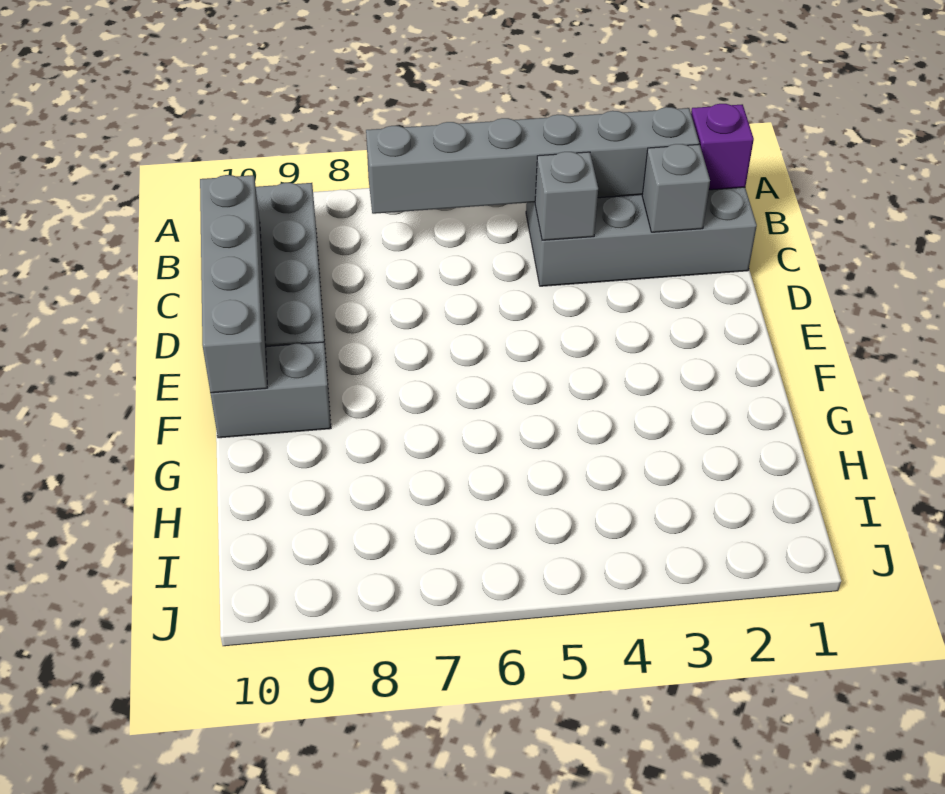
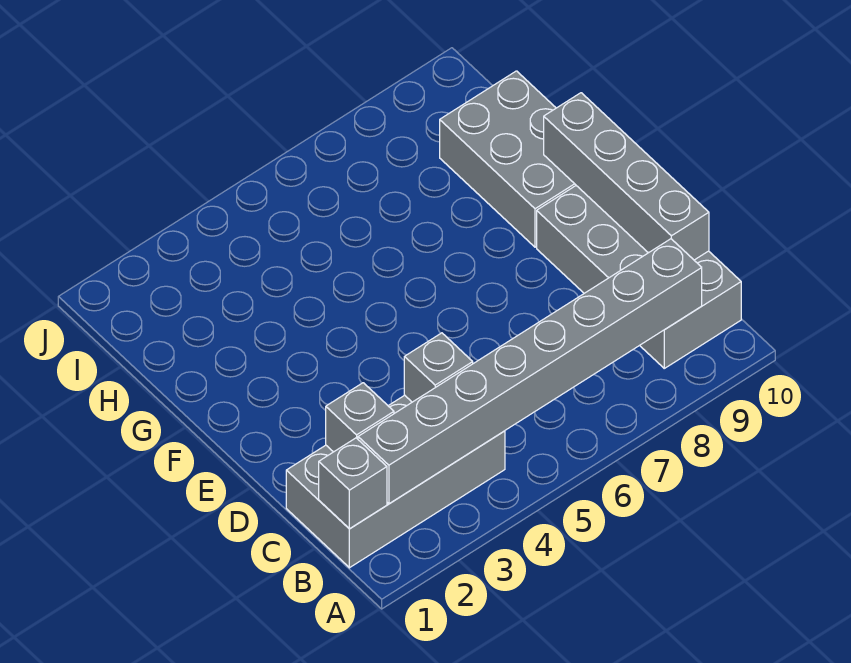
purple brick B1 level 2 -> grey brick B1 level 2
grey brick B2:B7 level 2 -> grey brick B2:B9 level 2
grey brick F9:F10 level 1 -> grey brick F9:H10 level 1

